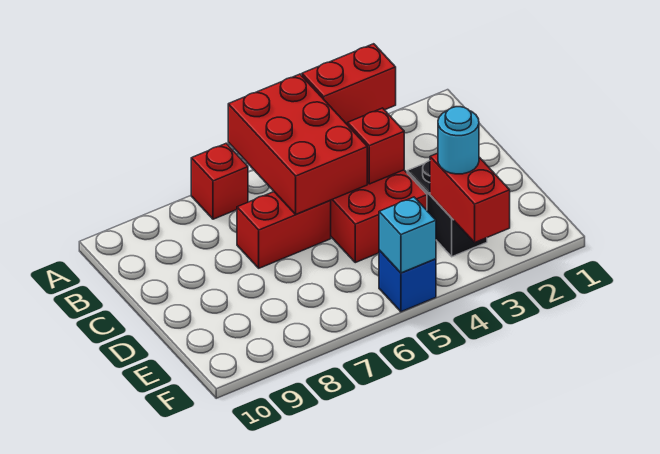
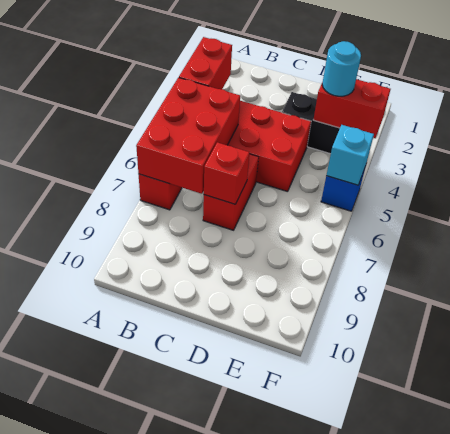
red brick A5:C6 level 2 -> red brick A5:B7 level 2
red brick C4 level 2 -> red brick C7 level 2

